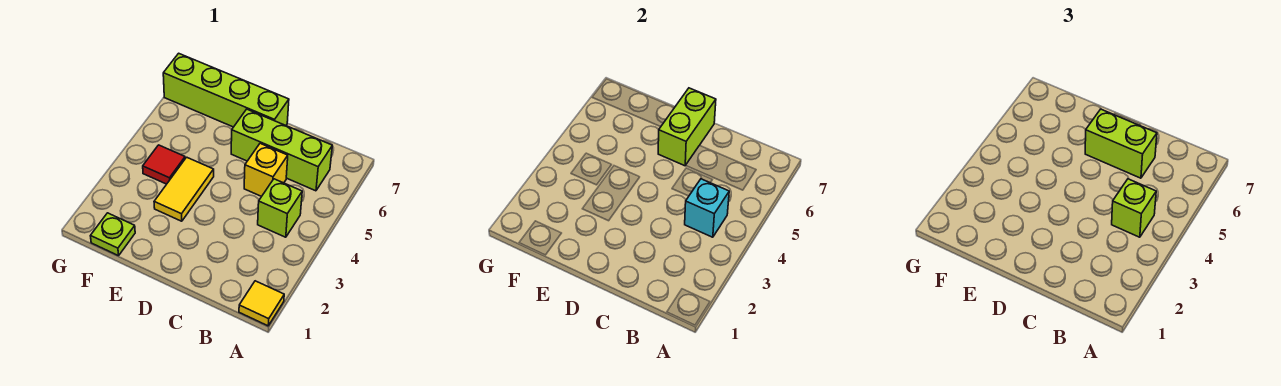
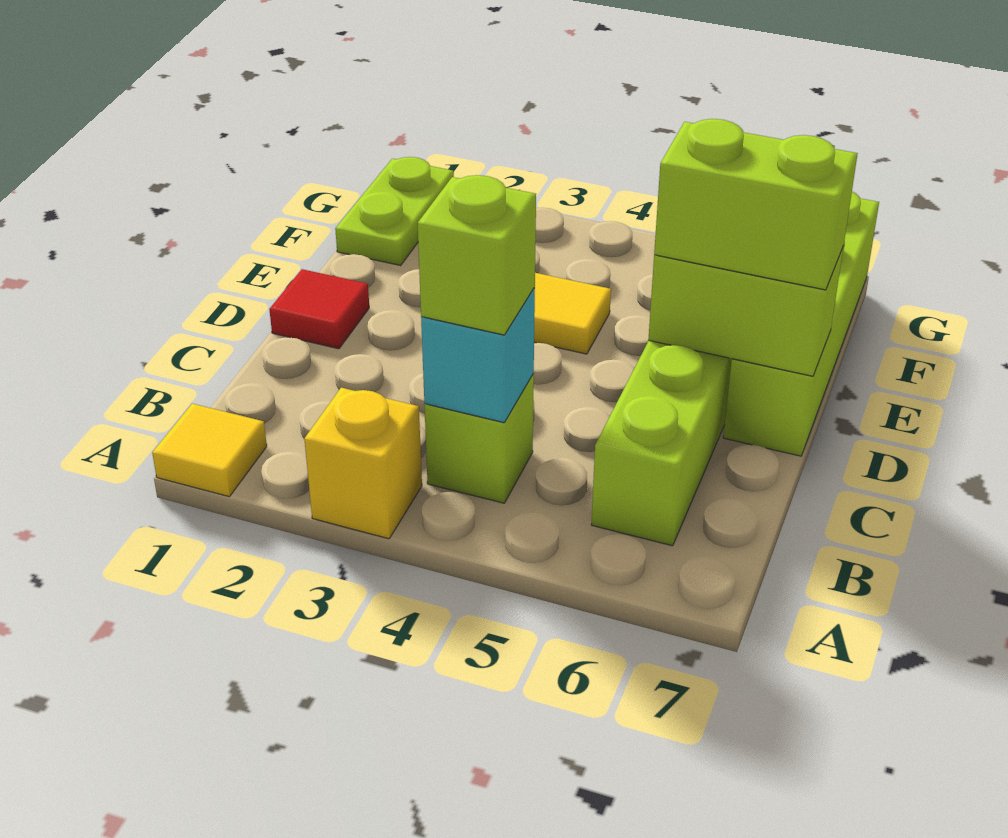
yellow brick C5 level 1 -> yellow brick A3 level 1
lime brick C6:D6 level 3 -> lime brick D6:D7 level 3
lime plate F1 level 1 -> lime plate F1:G1 level 1
red tile F4 level 1 -> red tile D1 level 1

